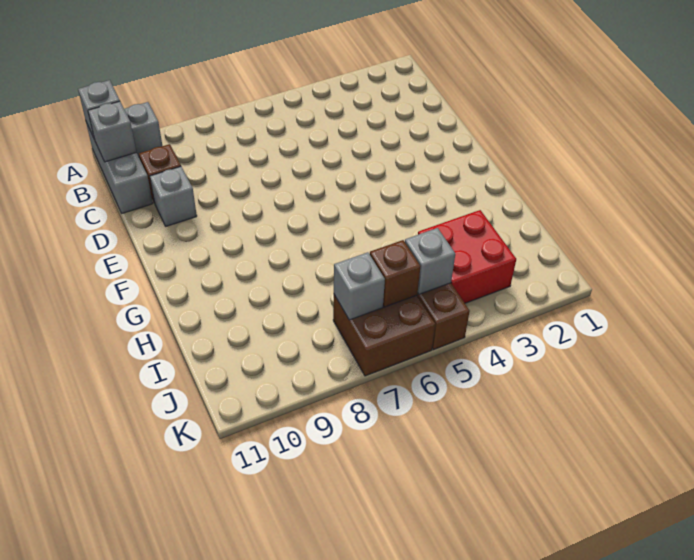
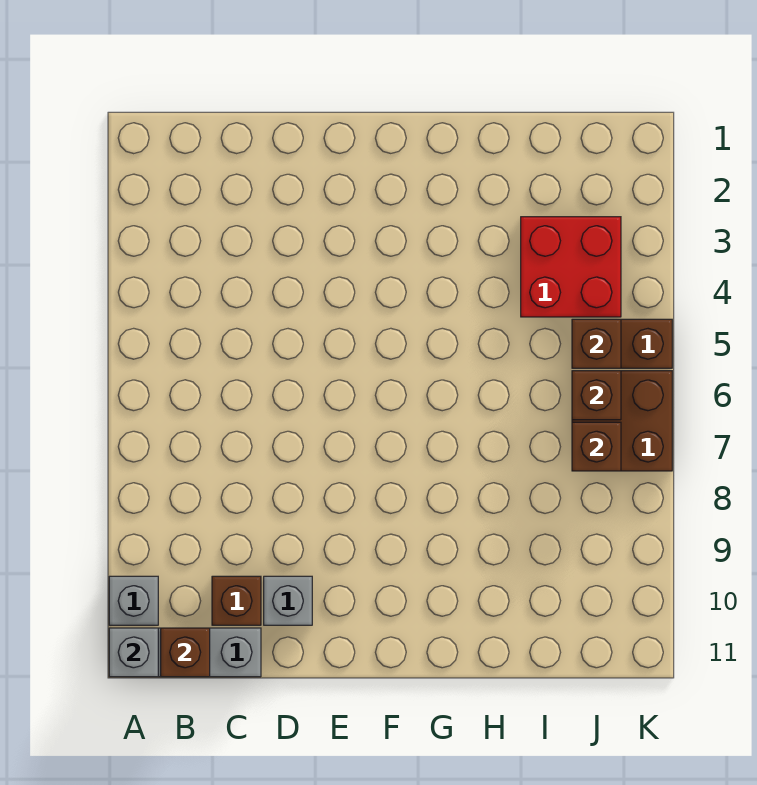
grey brick B11 level 2 -> brown brick B11 level 2
grey brick J5 level 2 -> brown brick J5 level 2
grey brick J7 level 2 -> brown brick J7 level 2

